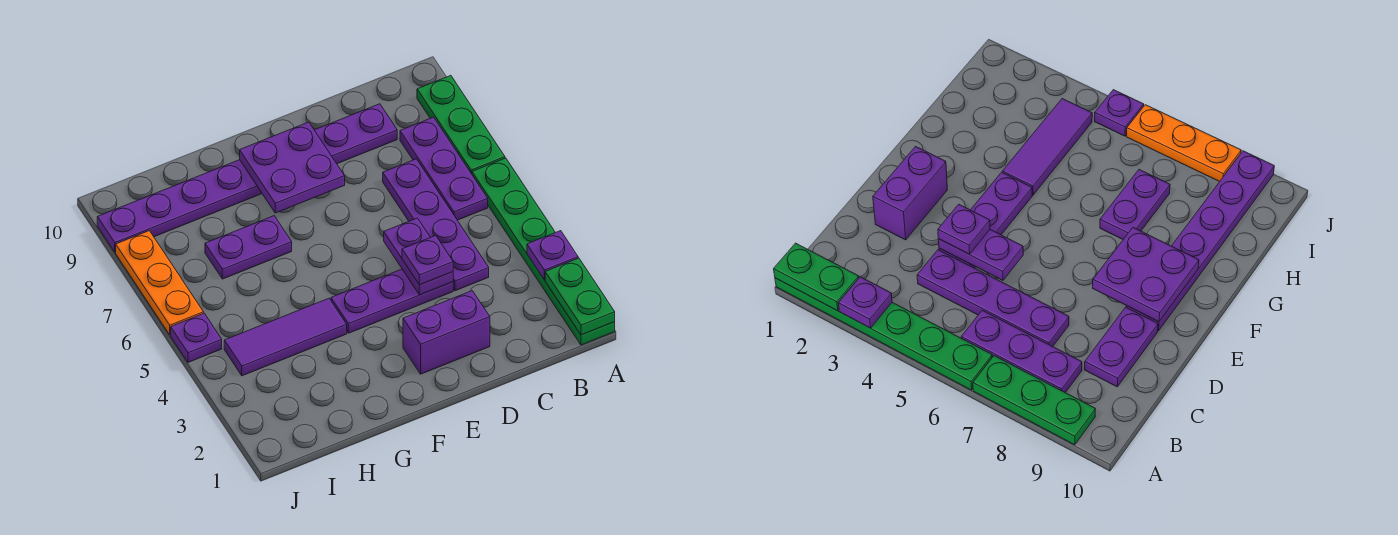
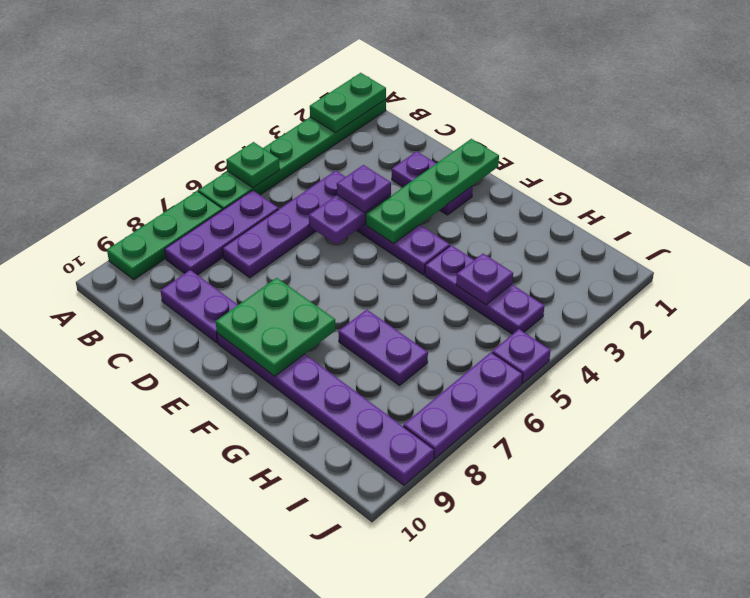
purple plate A3 level 2 -> purple plate H4 level 2
none -> green plate A5 level 2
purple brick D2:E2 level 1 -> purple plate D2:E2 level 1
none -> green plate E1:E4 level 2
purple plate E8:F9 level 2 -> green plate E8:F9 level 2
purple tile G4:I4 level 1 -> purple plate G4:I4 level 1
orange plate J6:J8 level 1 -> purple plate J6:J8 level 1

